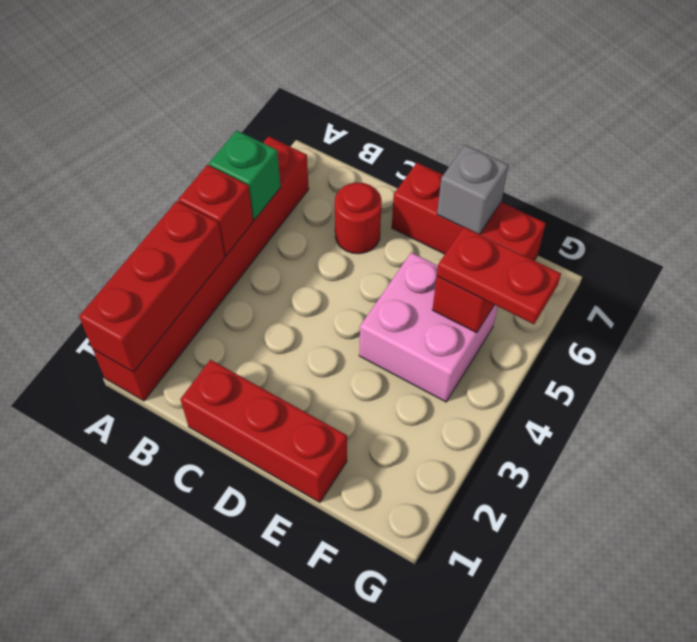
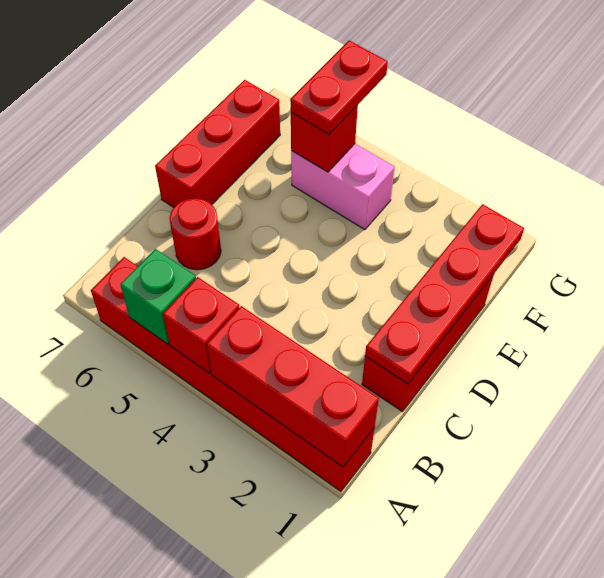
none -> red plate C1:F1 level 2
pink brick E4:F5 level 1 -> pink brick F4:F5 level 1
grey brick E7 level 2 -> none

